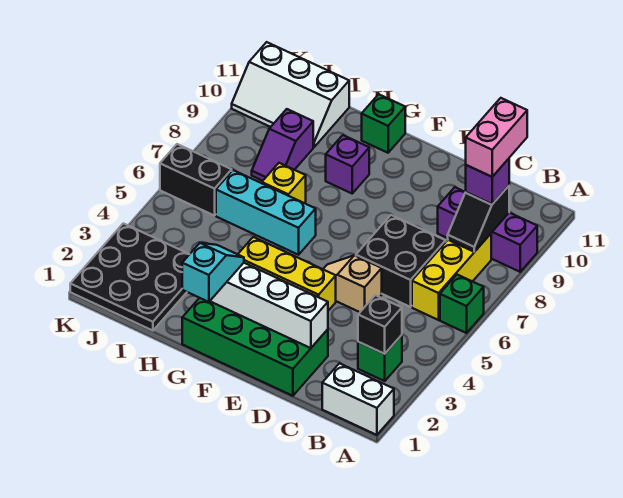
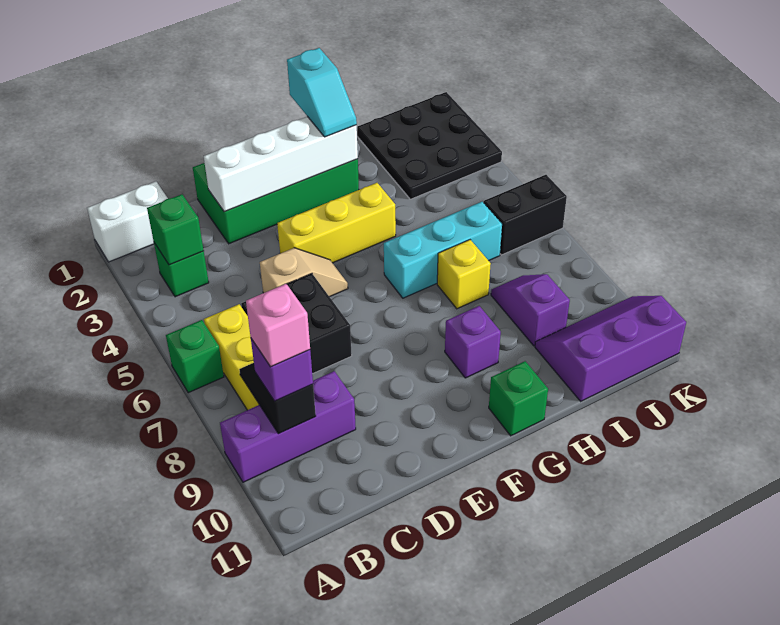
black brick B3 level 2 -> green brick B3 level 2
pink brick B9:B10 level 4 -> pink brick B9 level 4
white slope I10:K11 level 1 top 11 -> purple slope I10:K11 level 1 top 11

